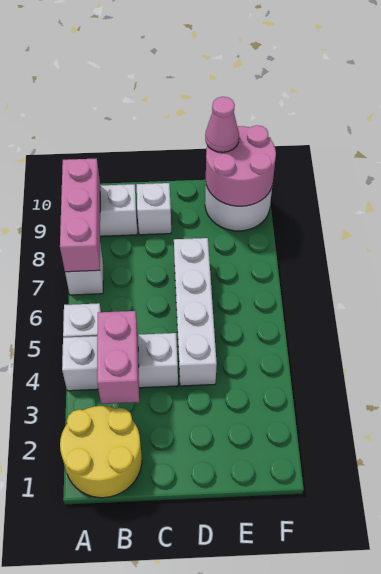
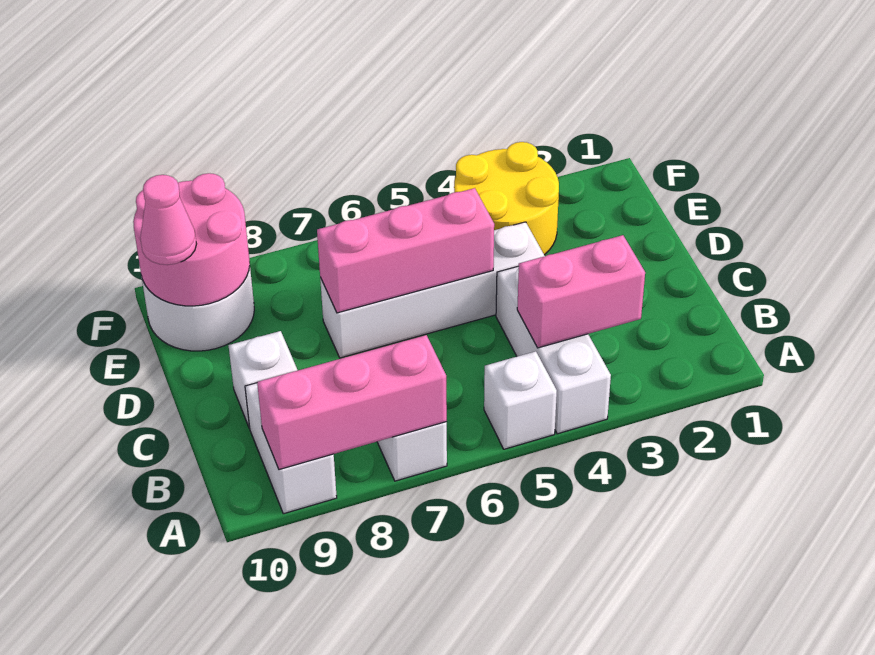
yellow round brick A1:B2 level 1 -> yellow round brick E3:F4 level 1
none -> pink brick D5:D7 level 2

